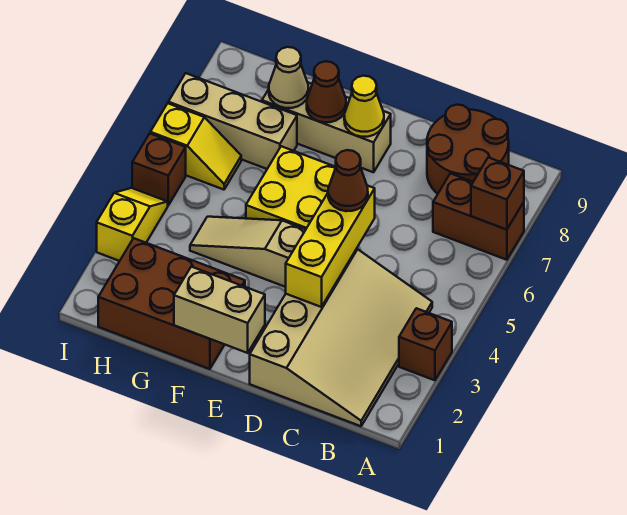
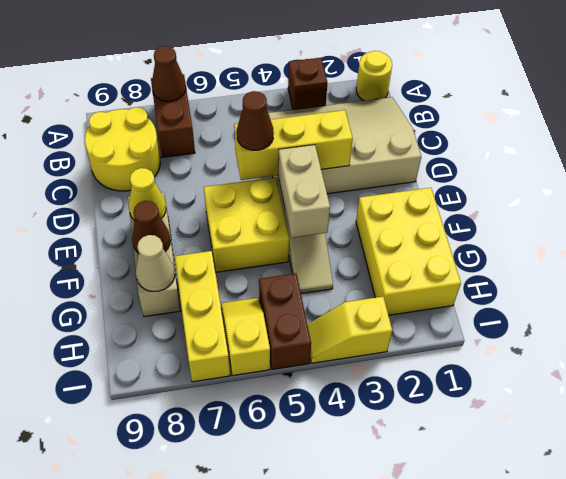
none -> yellow round brick A1 level 1
brown brick A7 level 2 -> brown cone A7 level 2
brown round brick B8:C9 level 1 -> yellow round brick B8:C9 level 1
tan brick E1:F1 level 2 -> tan brick E4:F4 level 2
brown brick F1:H2 level 1 -> yellow brick F1:H2 level 1
tan brick G7:I7 level 1 -> yellow brick G7:I7 level 1
brown brick I5 level 1 -> brown brick H5:I5 level 1

